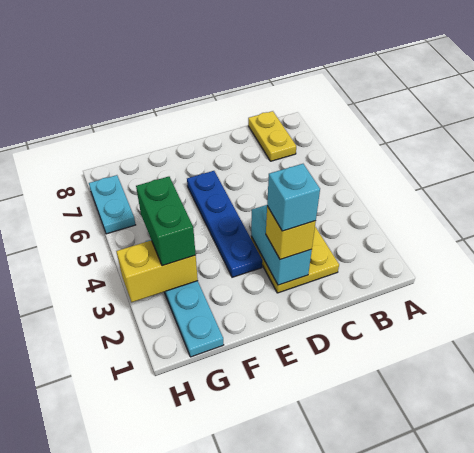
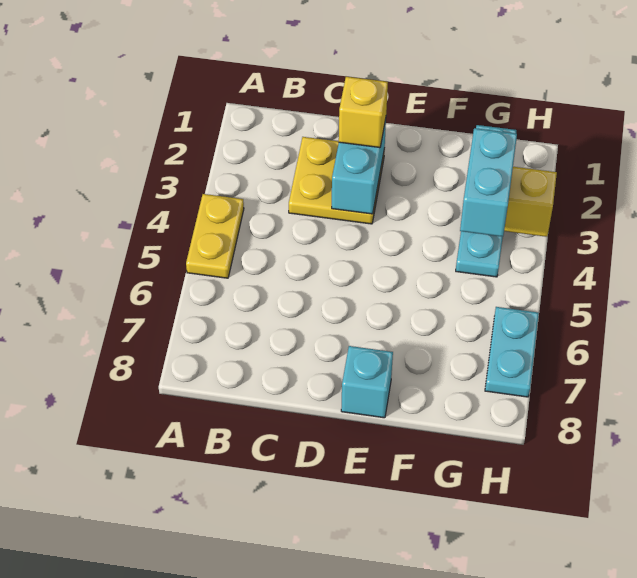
yellow plate B7:B8 level 1 -> yellow plate A4:A5 level 1
cyan brick D2 level 4 -> cyan brick E8 level 1
blue plate E3:E6 level 1 -> none
green brick G3:G4 level 3 -> cyan brick G3:G4 level 3

